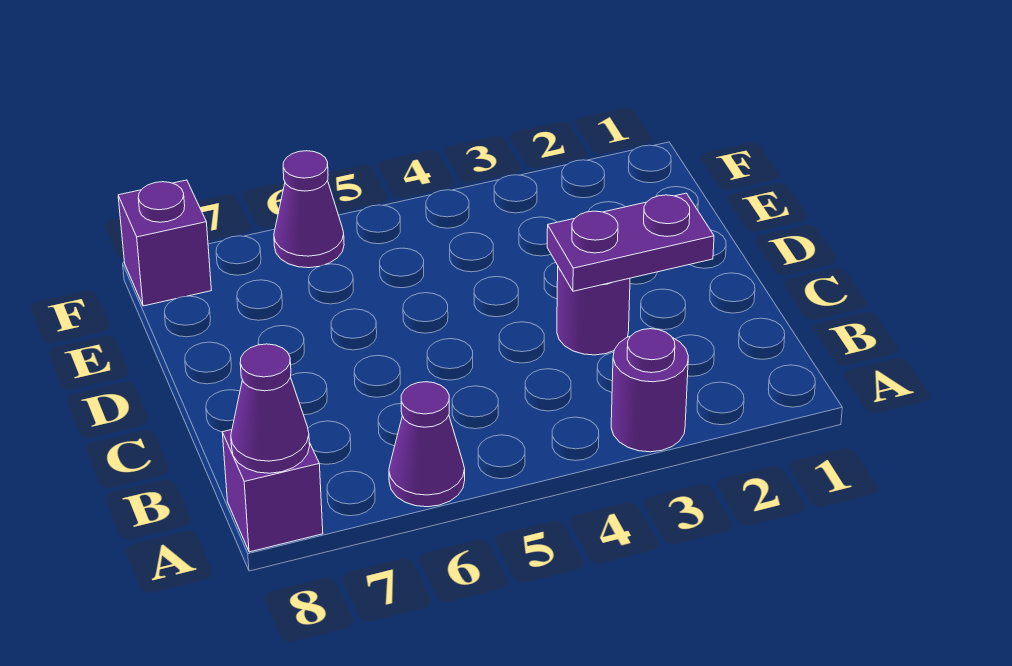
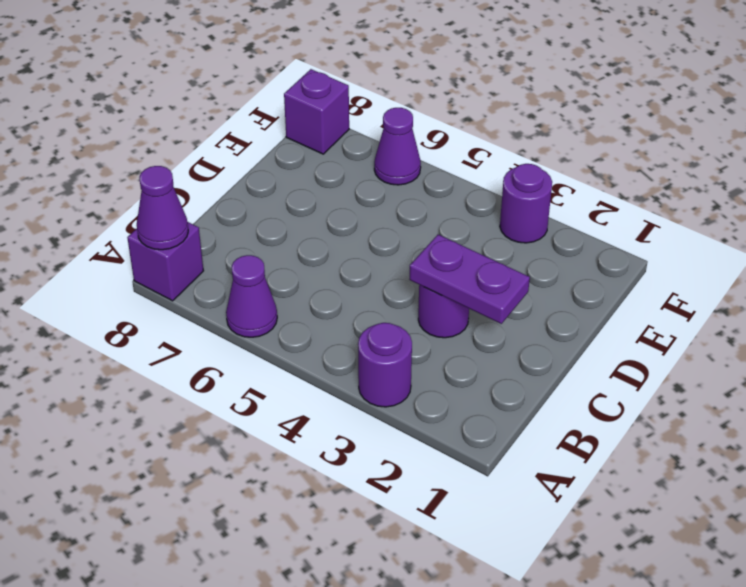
none -> purple round brick F3 level 1

